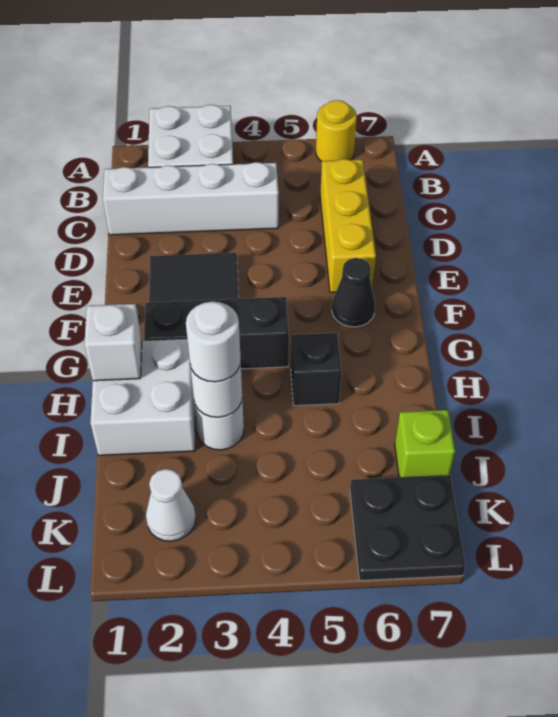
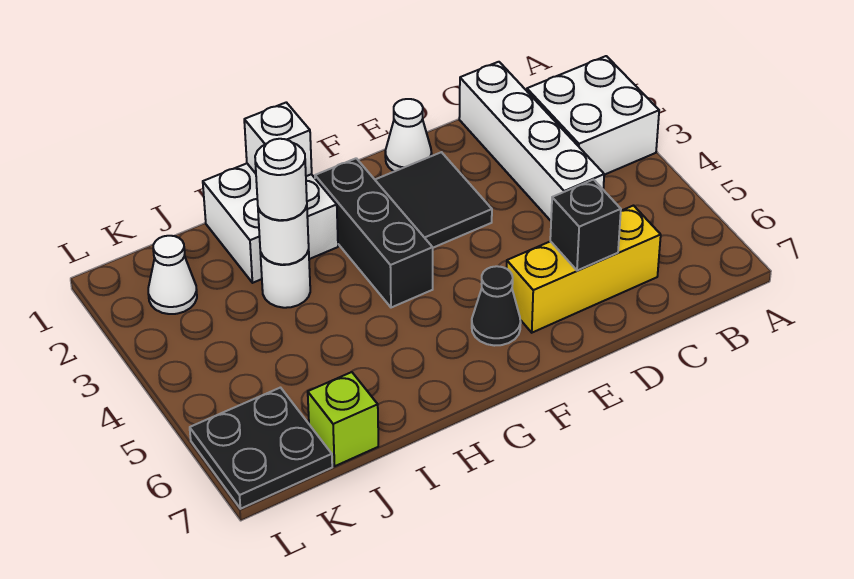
yellow round brick A6 level 1 -> none
none -> white cone E1 level 1
black brick H5 level 1 -> black brick D6 level 2

